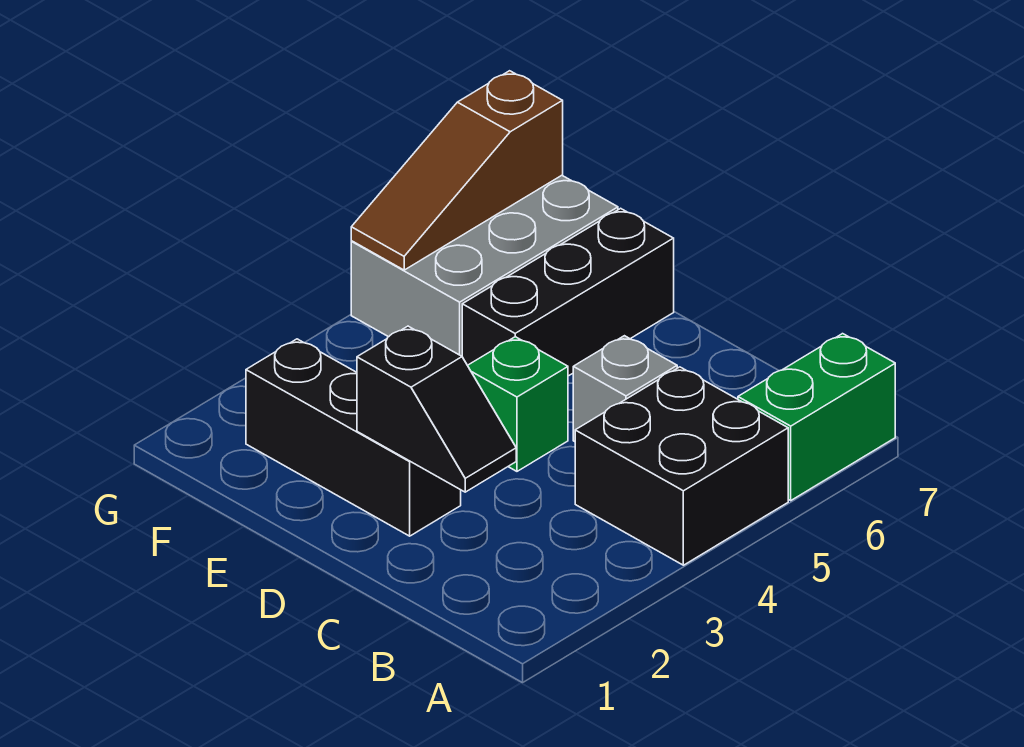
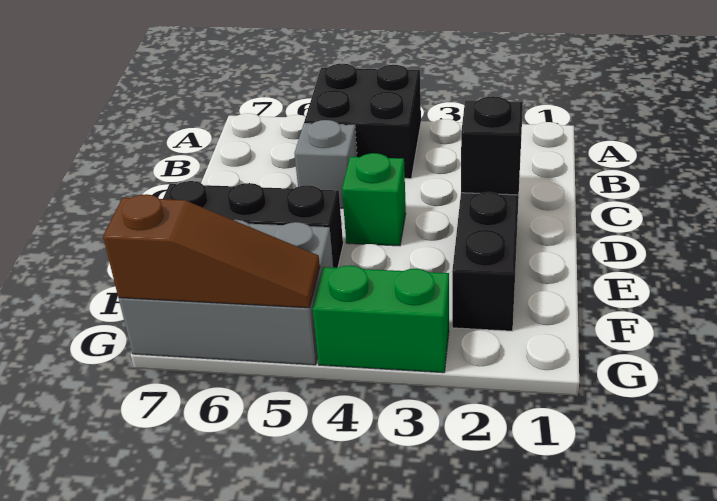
green brick A6:A7 level 1 -> green brick G3:G4 level 1

